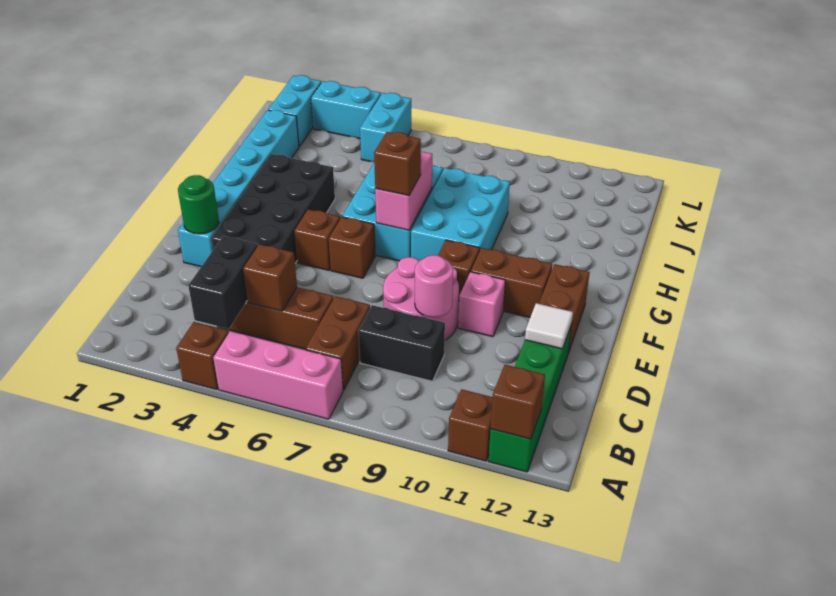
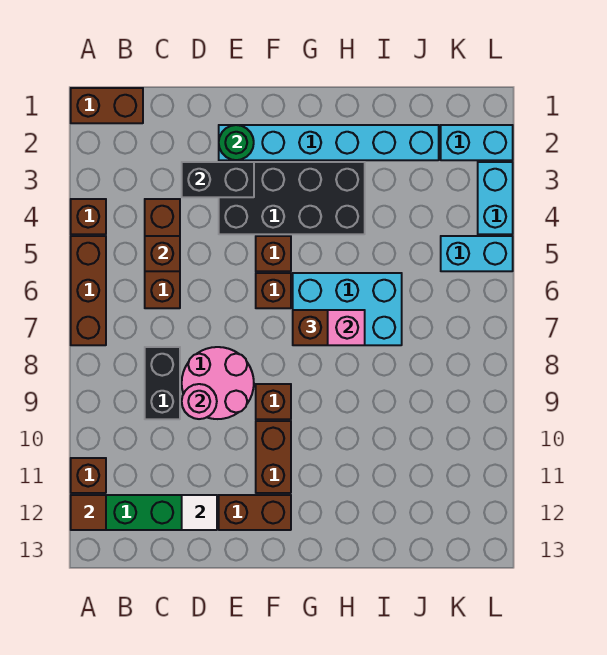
pink brick A5:A7 level 1 -> brown brick A5:A7 level 1
brown brick A12 level 2 -> brown tile A12 level 2
black brick B4:C4 level 2 -> black brick D3:E3 level 2
brown brick B7:C7 level 1 -> brown brick A1:B1 level 1
pink brick E10 level 1 -> none
cyan brick G8:I9 level 1 -> none

